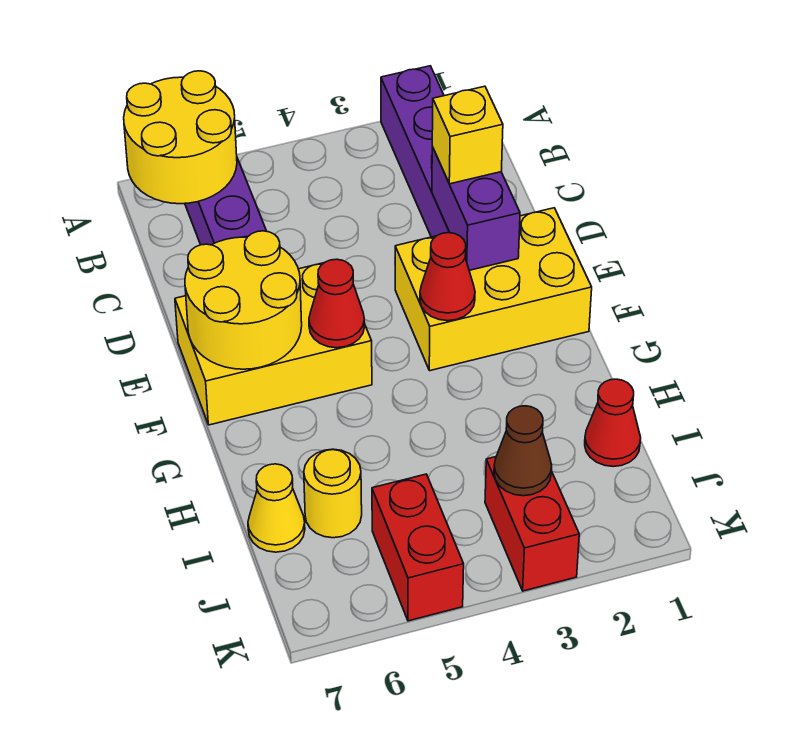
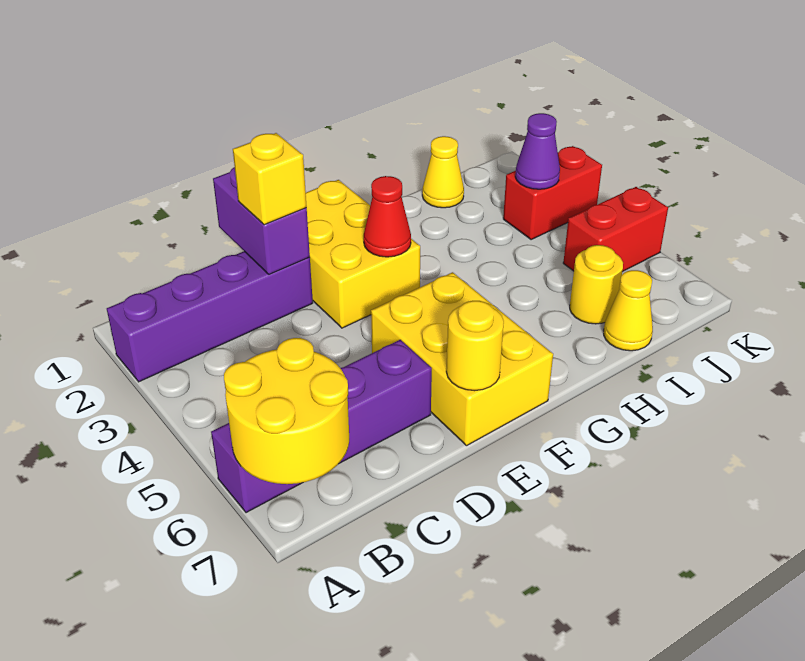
purple brick D2:E2 level 2 -> purple brick D1:D2 level 2
yellow round brick E6:F7 level 2 -> yellow round brick E7 level 2
red cone F5 level 2 -> none
red cone I1 level 1 -> yellow cone I1 level 1
brown cone J3 level 2 -> purple cone J3 level 2

